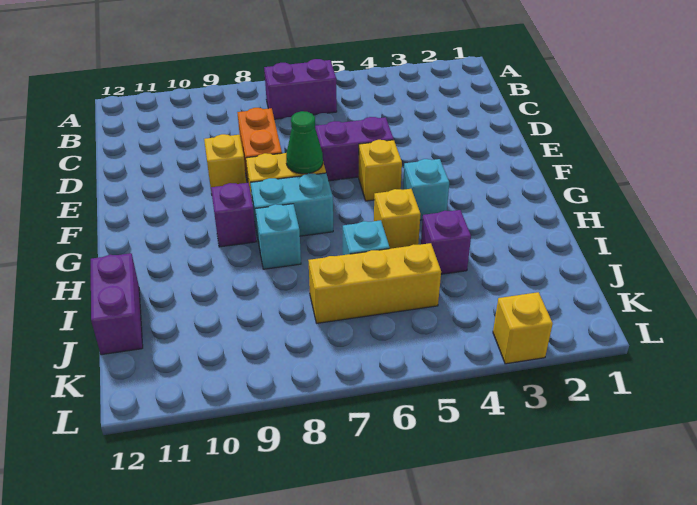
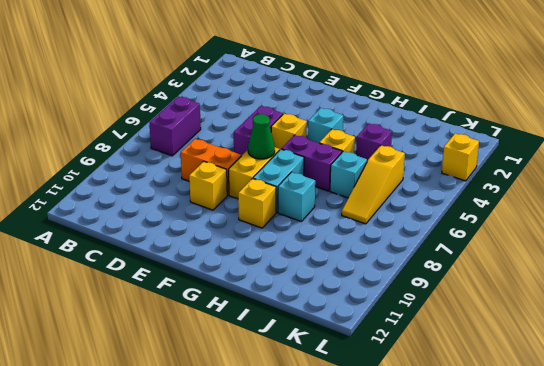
purple brick G9 level 1 -> yellow brick G9 level 1
purple brick I12:J12 level 1 -> purple brick G6:H6 level 1
yellow brick J5:J7 level 1 -> yellow slope J5:J7 level 1 top 5

